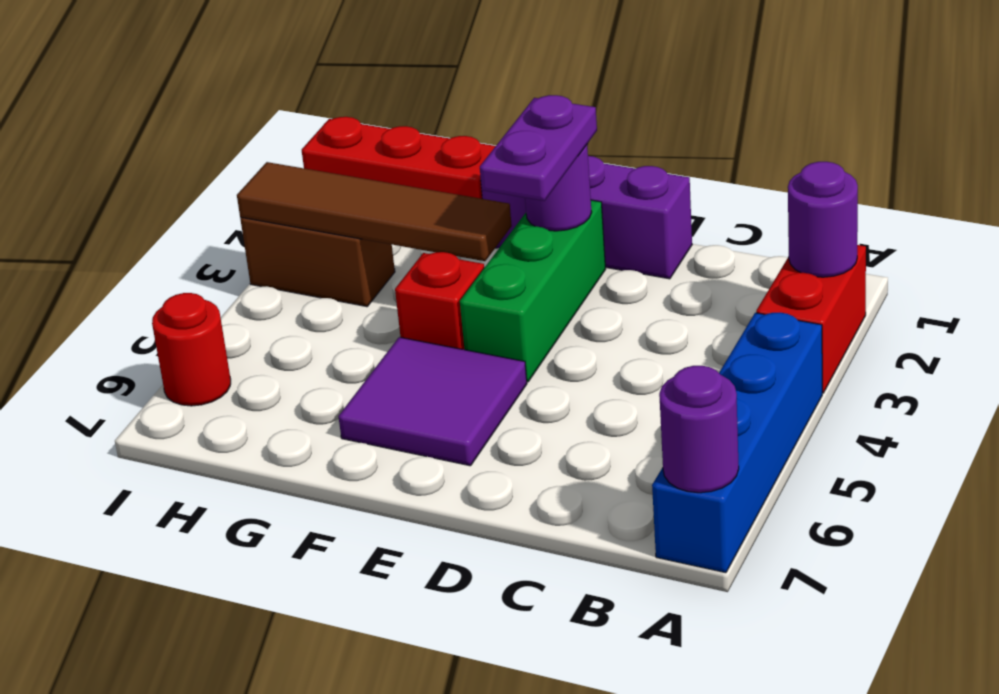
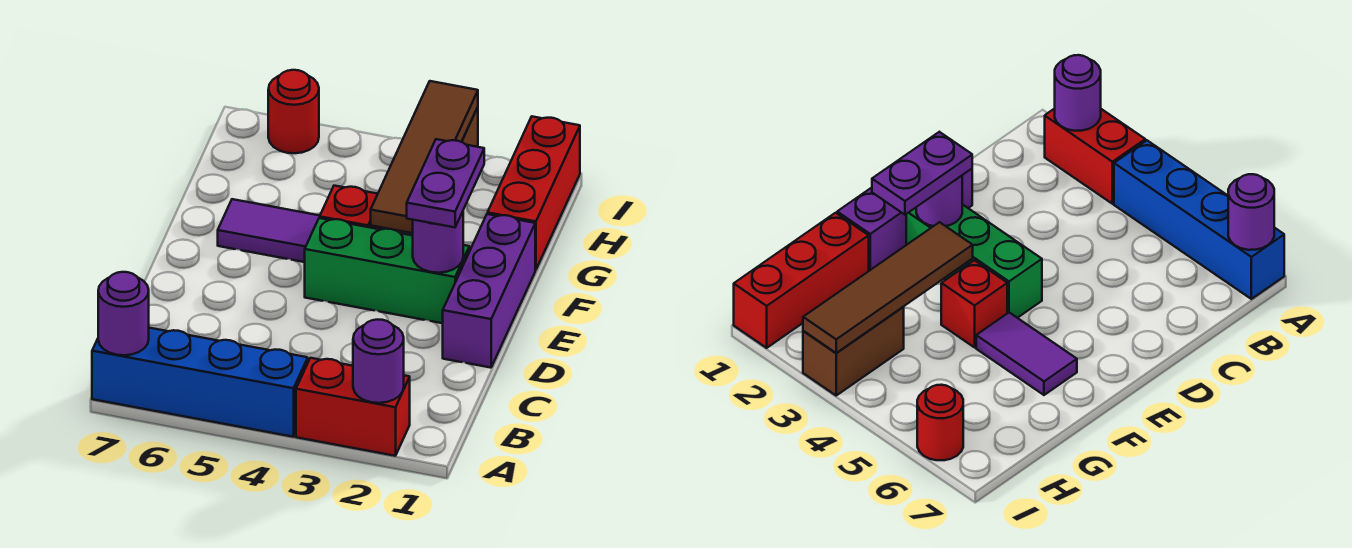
purple plate E2:E3 level 3 -> purple plate E2:F2 level 3
purple tile E5:F6 level 1 -> purple tile F5:F6 level 1

